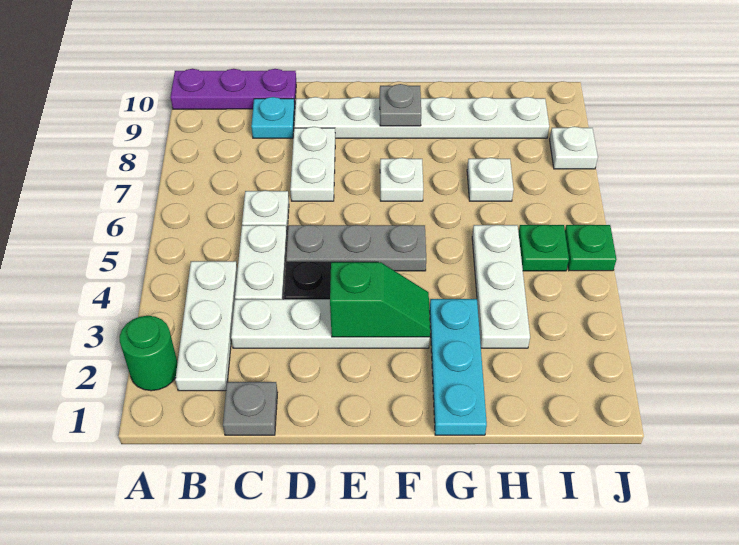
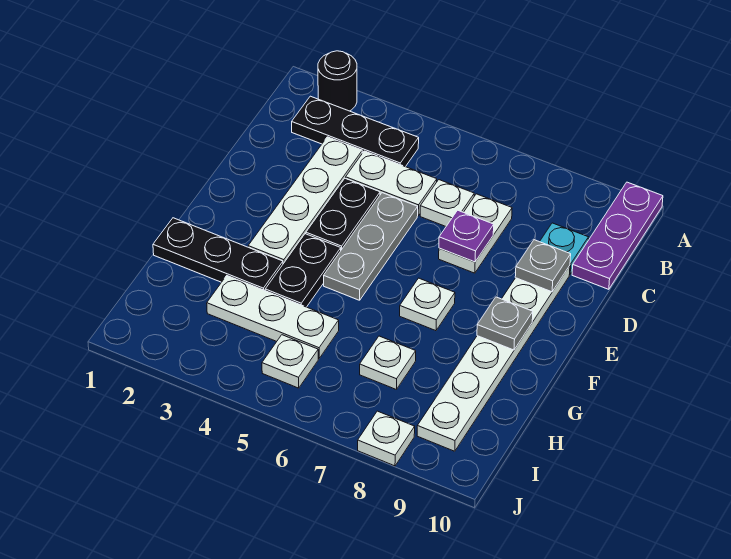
green round brick A2 level 1 -> black round brick A2 level 1
white plate B2:B4 level 1 -> black plate B2:B4 level 1
grey plate C1 level 1 -> grey plate D9 level 2
white plate D7:D8 level 1 -> white plate C7:D7 level 1
none -> purple plate D7 level 2
green slope E3:F3 level 2 top E -> none
none -> black plate F4:G4 level 1
cyan plate G1:G3 level 1 -> black plate G1:G3 level 1
green plate I5 level 1 -> white plate I5 level 1
green plate J5 level 1 -> none

